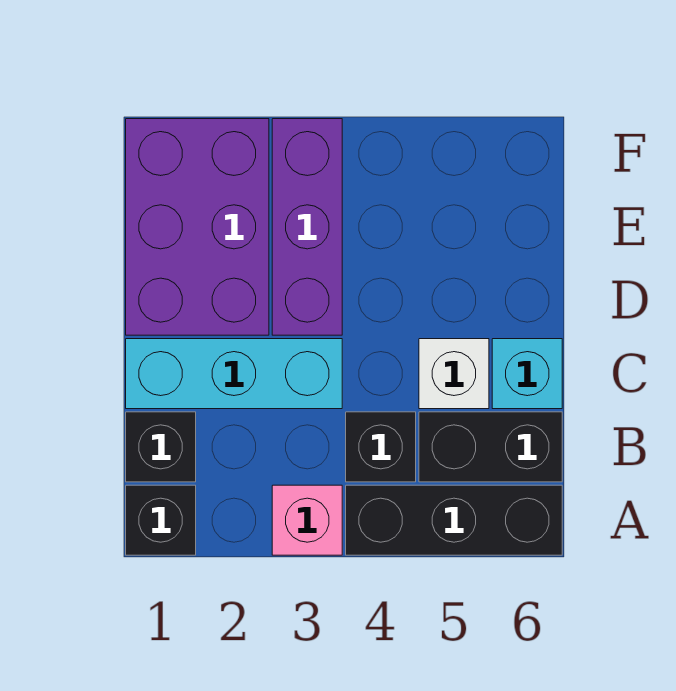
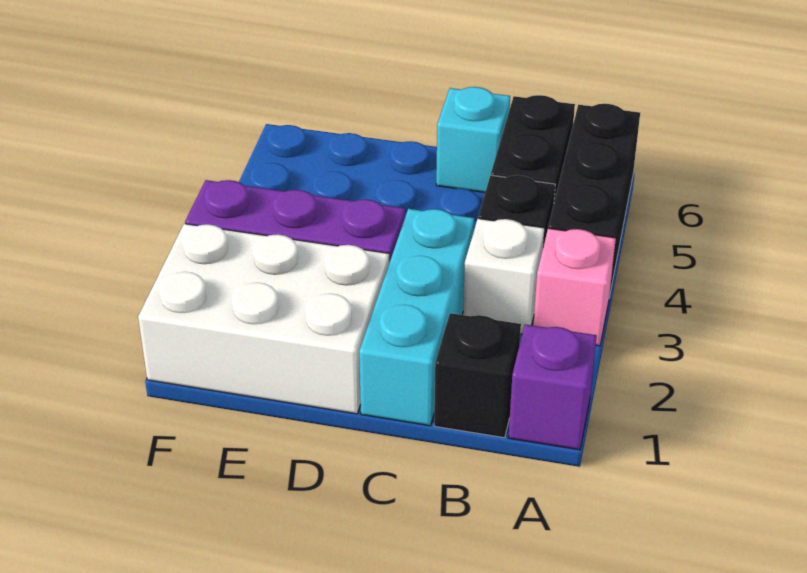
black brick A1 level 1 -> purple brick A1 level 1
white brick C5 level 1 -> white brick B3 level 1
purple brick D1:F2 level 1 -> white brick D1:F2 level 1

